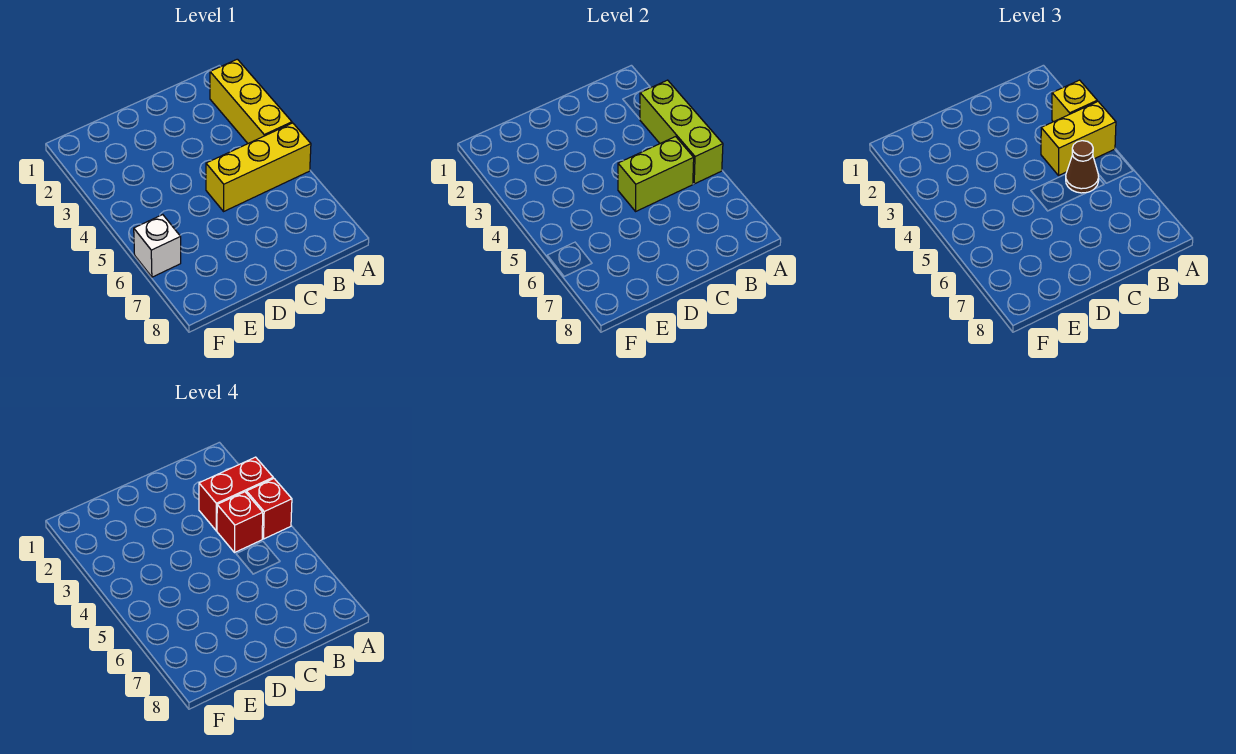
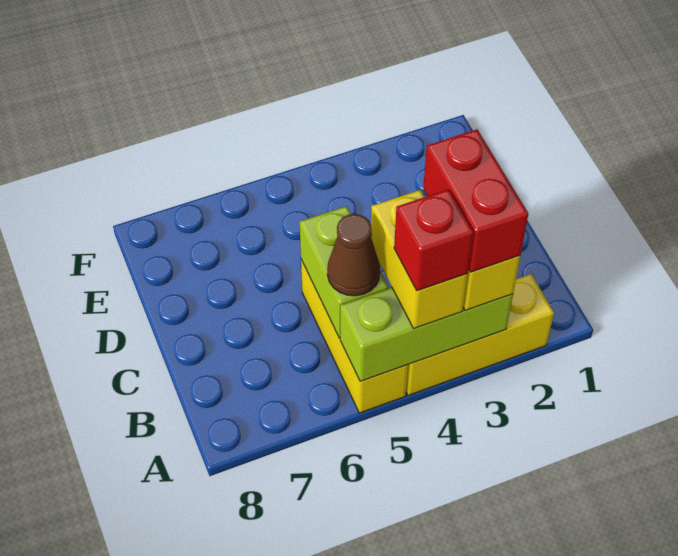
red brick B4 level 4 -> none
white brick F6 level 1 -> none

